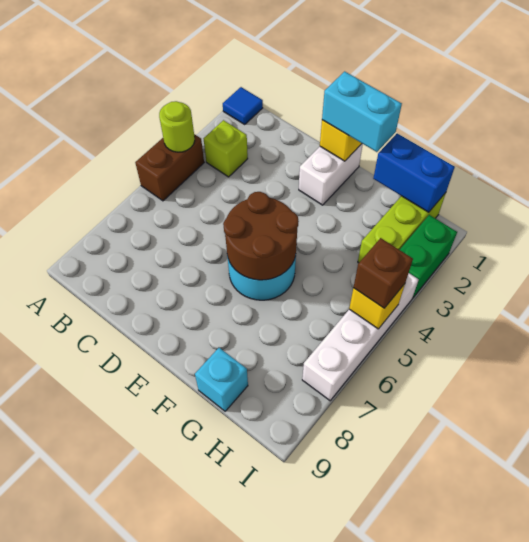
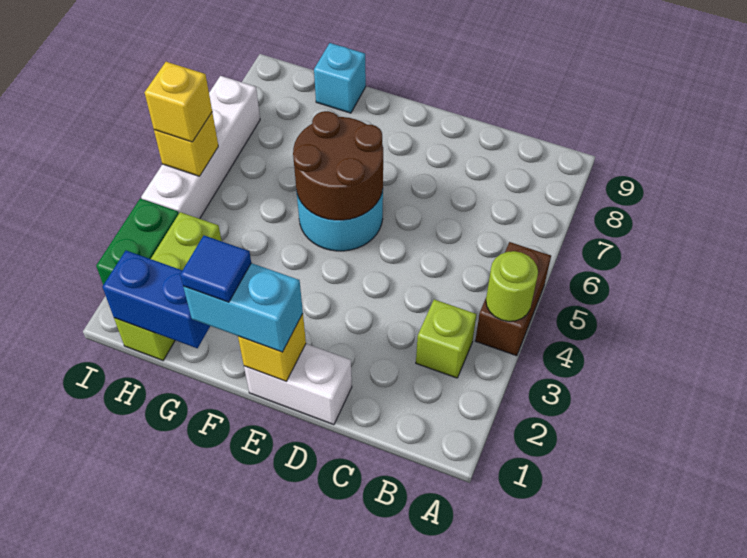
blue tile A1 level 1 -> blue tile F1 level 4
white brick E1:E2 level 1 -> white brick D1:E1 level 1
brown brick I5 level 3 -> yellow brick I5 level 3

